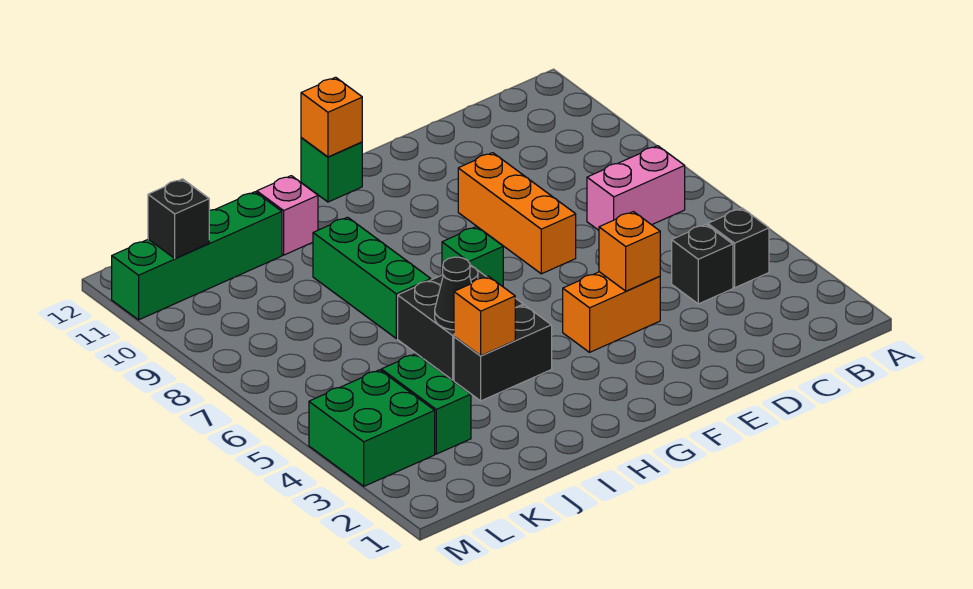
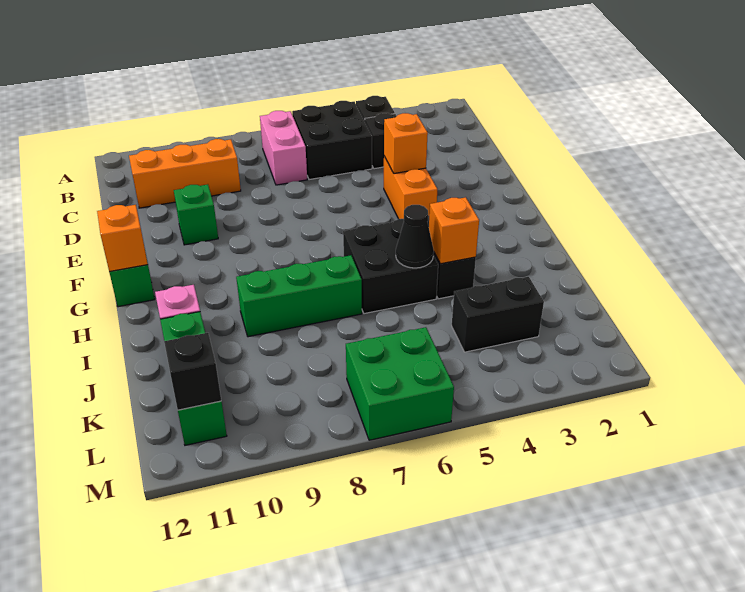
none -> black brick B5:C6 level 1
orange brick E7:E9 level 1 -> orange brick C9:C11 level 1
green brick G7 level 1 -> green brick E10 level 1
green brick J11:M11 level 1 -> green brick J11:L11 level 1
green brick K3:K4 level 1 -> black brick K3:K4 level 1
green brick L3:M4 level 1 -> green brick L6:M7 level 1

